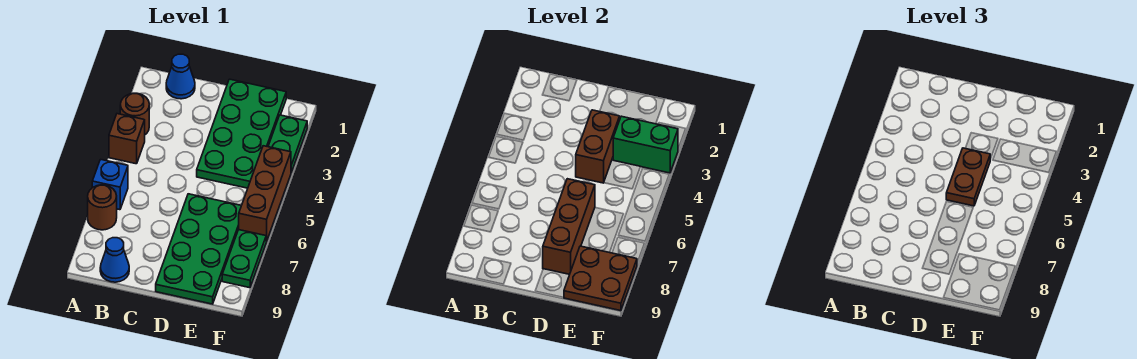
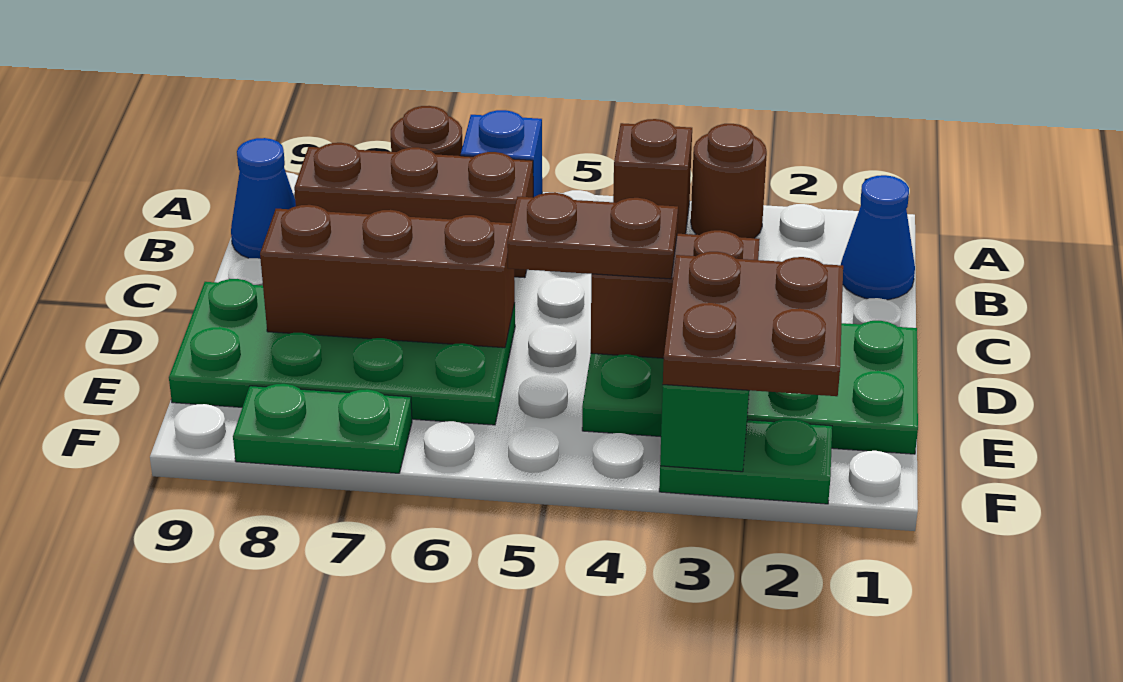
brown plate E8:F9 level 2 -> brown plate E2:F3 level 3
brown brick F4:F6 level 1 -> brown brick B6:B8 level 1

